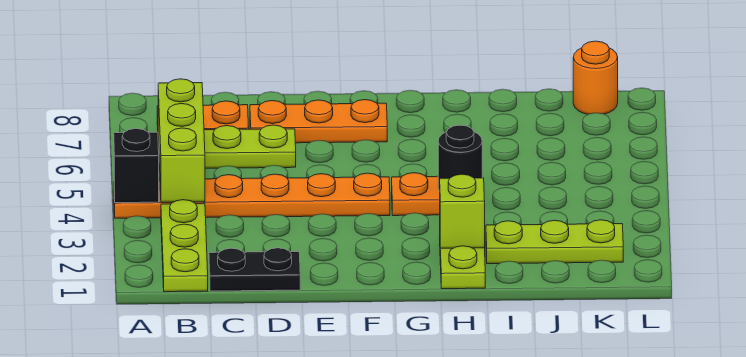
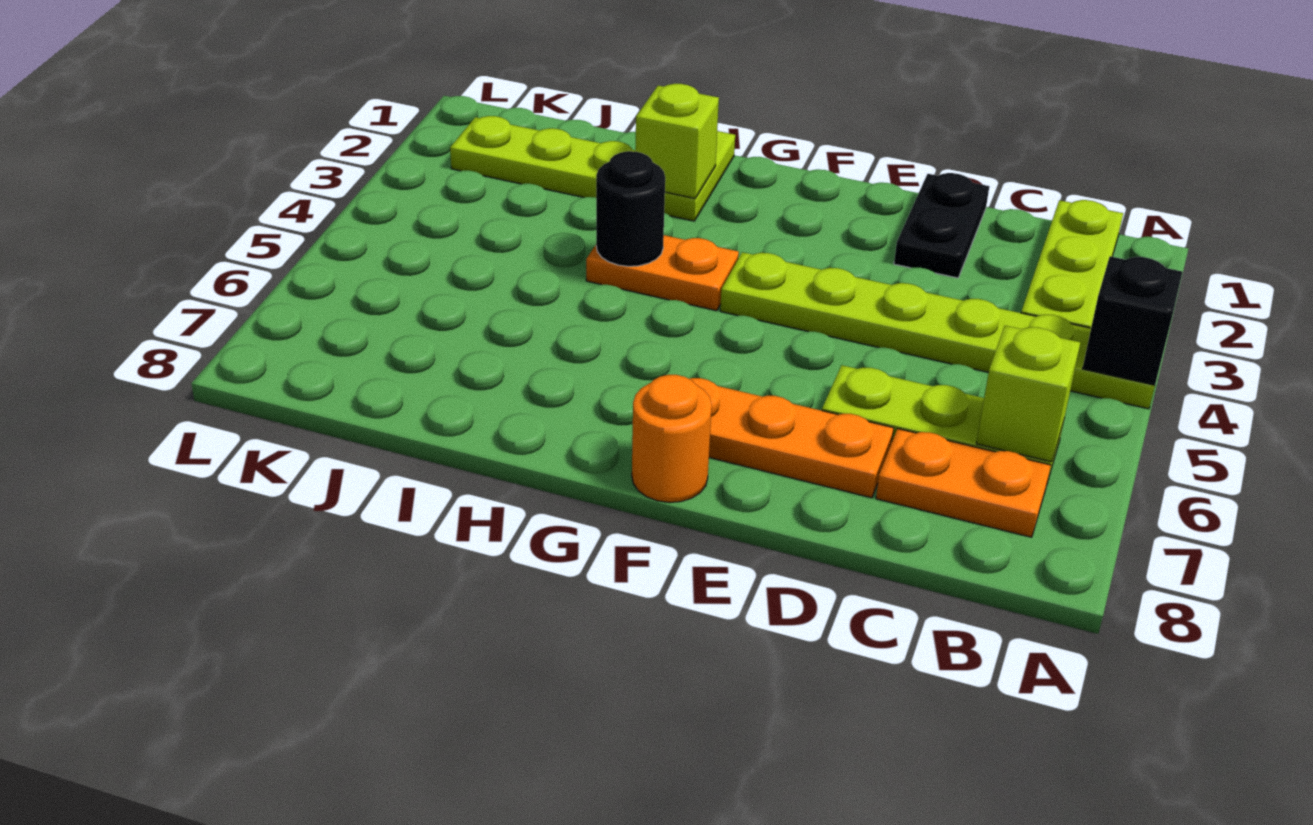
orange plate A4:F4 level 1 -> lime plate A4:F4 level 1
lime brick B4:B6 level 2 -> lime brick B6 level 2
black plate C1:D1 level 1 -> black plate D1:D2 level 1
orange round brick K8 level 1 -> orange round brick F8 level 1

